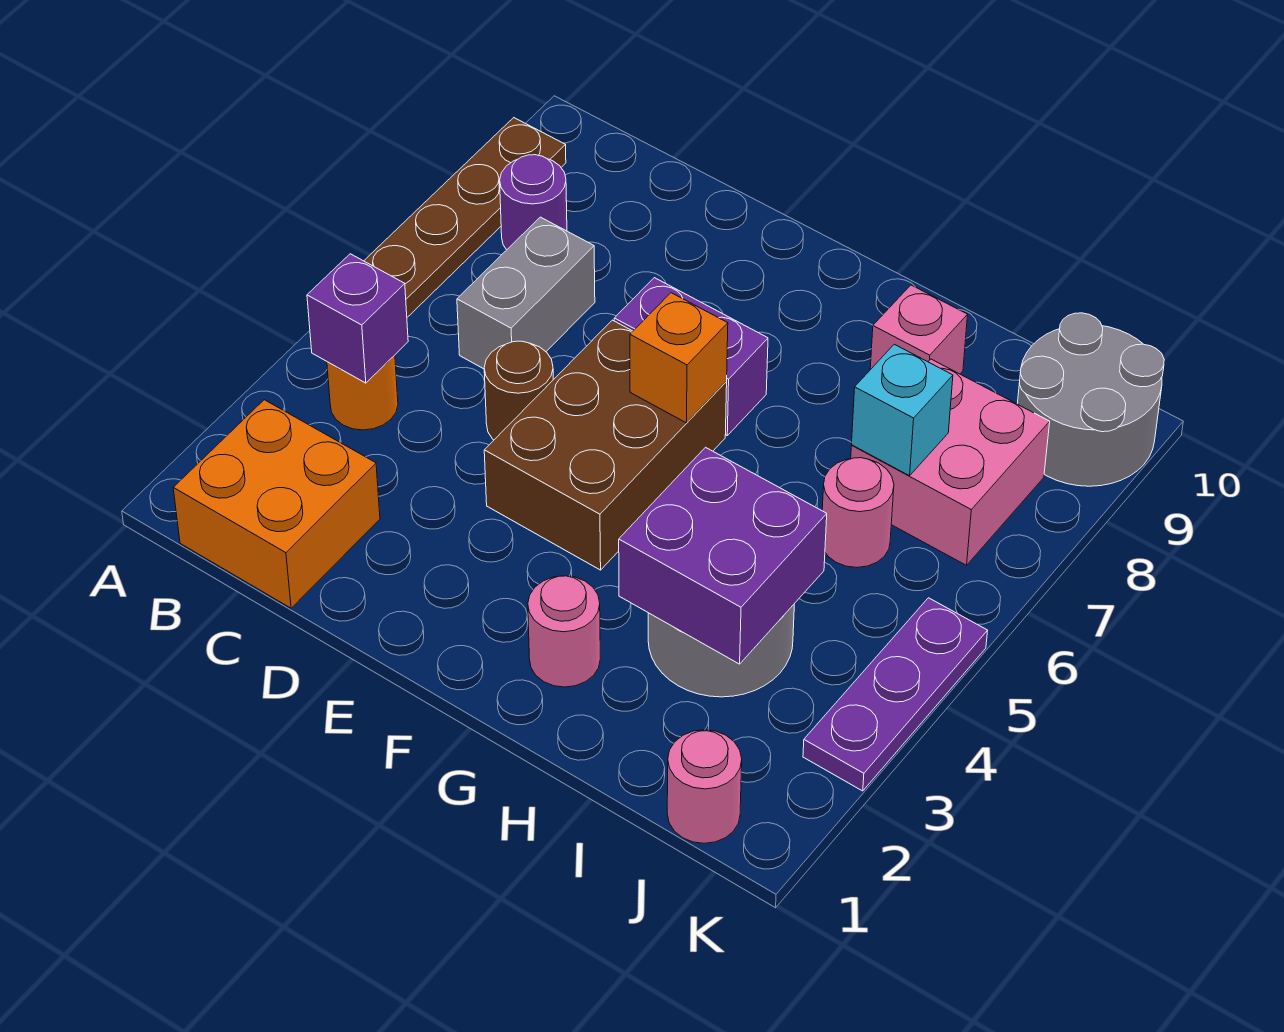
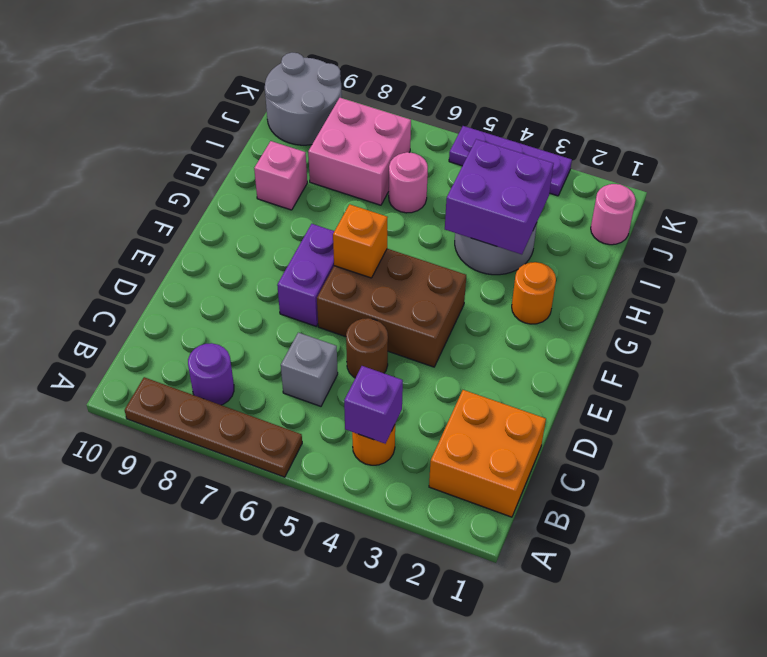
grey brick C6:C7 level 1 -> grey brick C6 level 1
pink round brick G2 level 1 -> orange round brick G2 level 1
cyan brick I7 level 2 -> none

